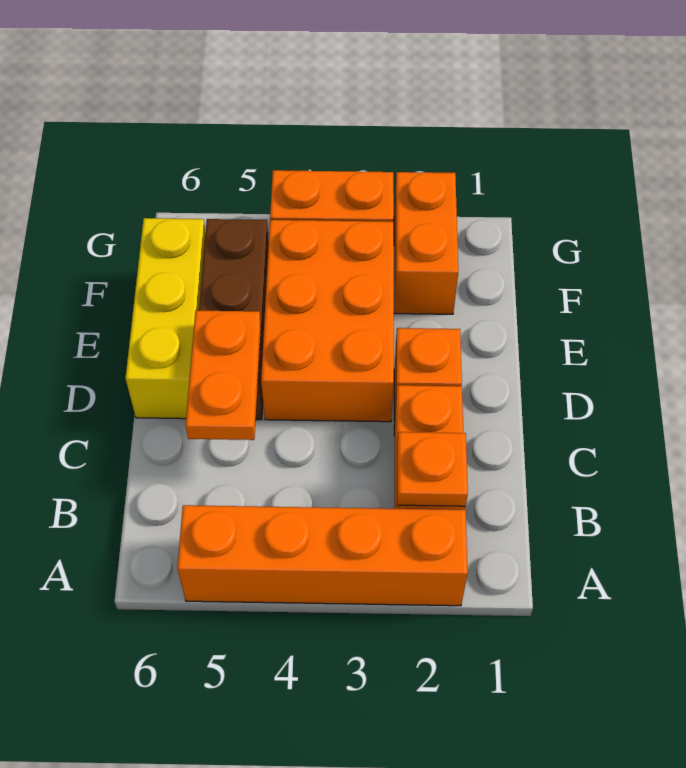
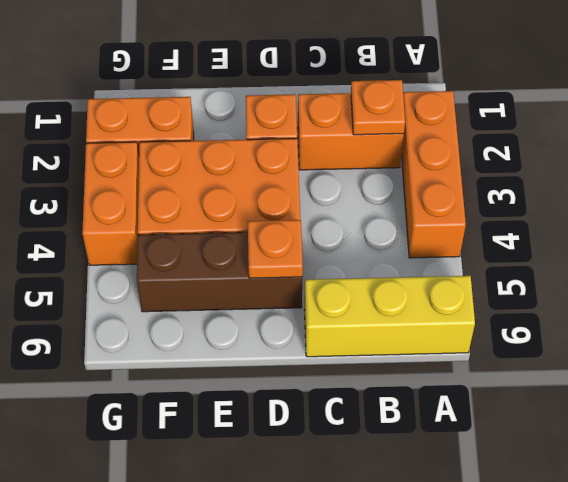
orange brick A2:A5 level 1 -> orange brick A2:A4 level 1
orange plate C5:D5 level 2 -> orange plate D5 level 2
yellow brick D6:F6 level 1 -> yellow brick A6:C6 level 1

